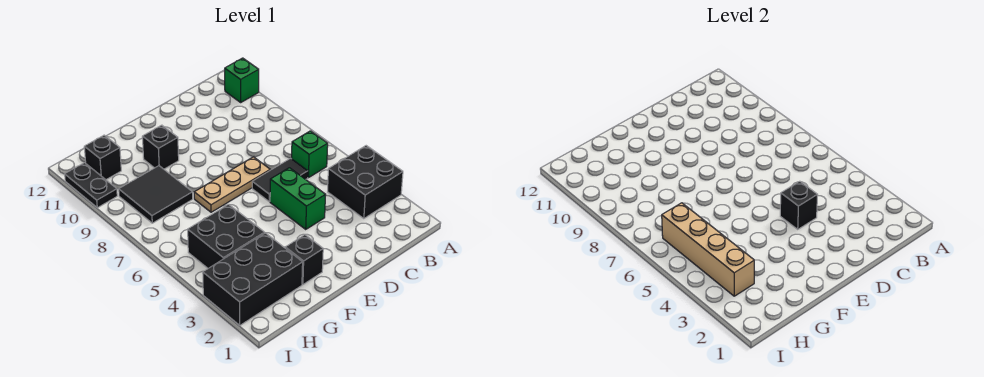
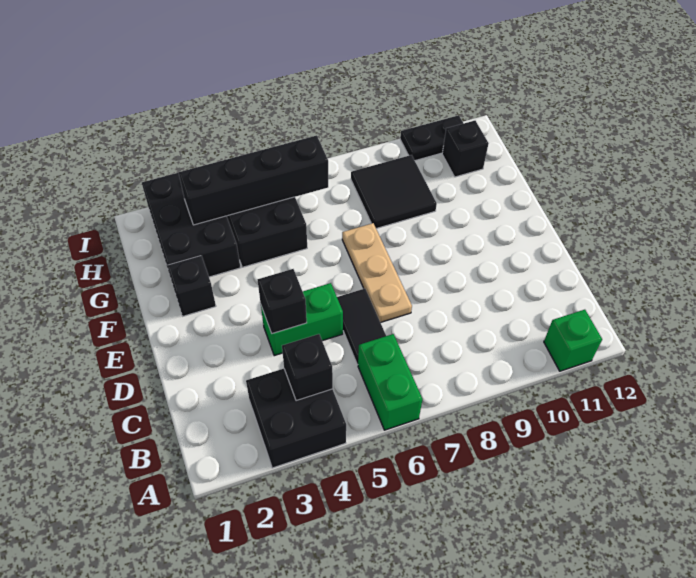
green brick B6 level 1 -> green brick A6:B6 level 1
black brick F10 level 1 -> black brick B4 level 2
tan brick H3:H6 level 2 -> black brick H3:H6 level 2

